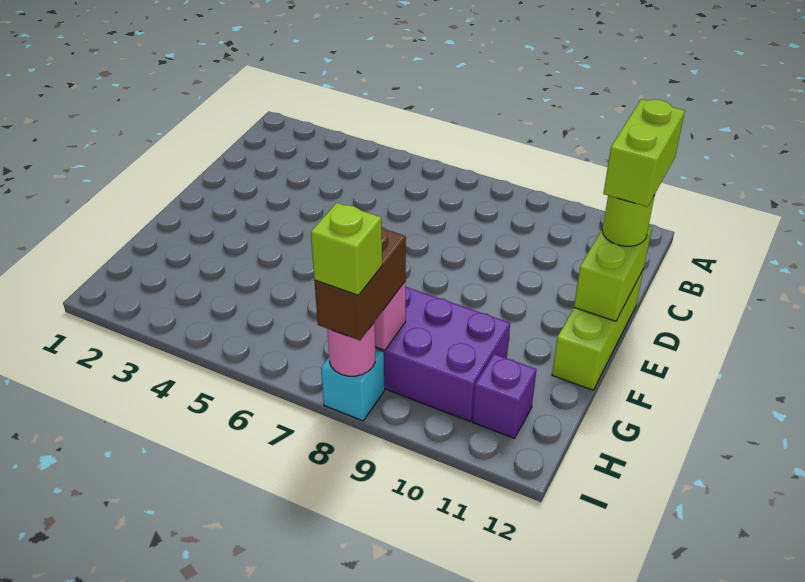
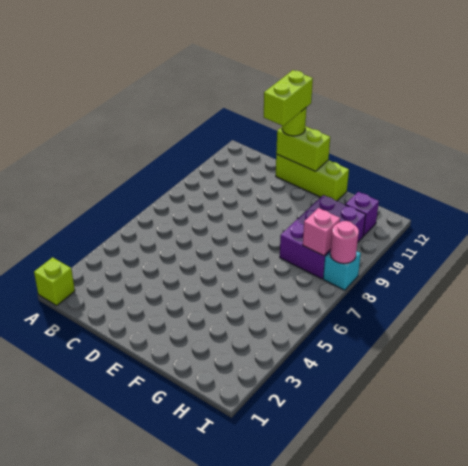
lime brick C12:D12 level 4 -> lime brick D11:D12 level 4
brown brick H8:I8 level 3 -> none
lime brick I8 level 4 -> lime brick A1 level 1

